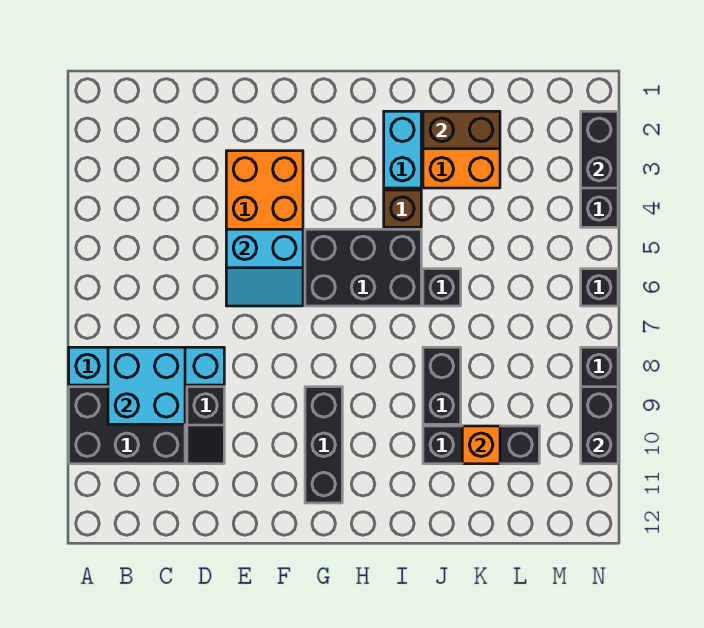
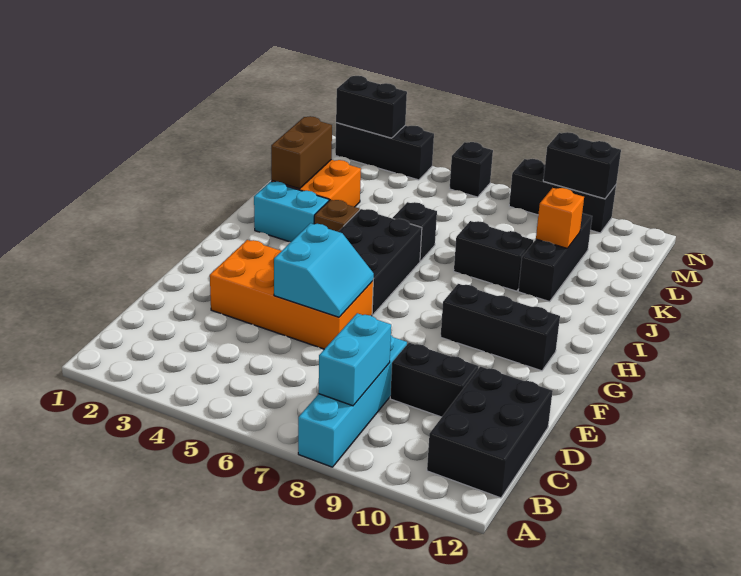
black brick A9:C10 level 1 -> black brick B11:D12 level 1
cyan brick B8:C9 level 2 -> cyan brick B8:C8 level 2
black slope D9:D10 level 1 top 9 -> black brick D9:D10 level 1

